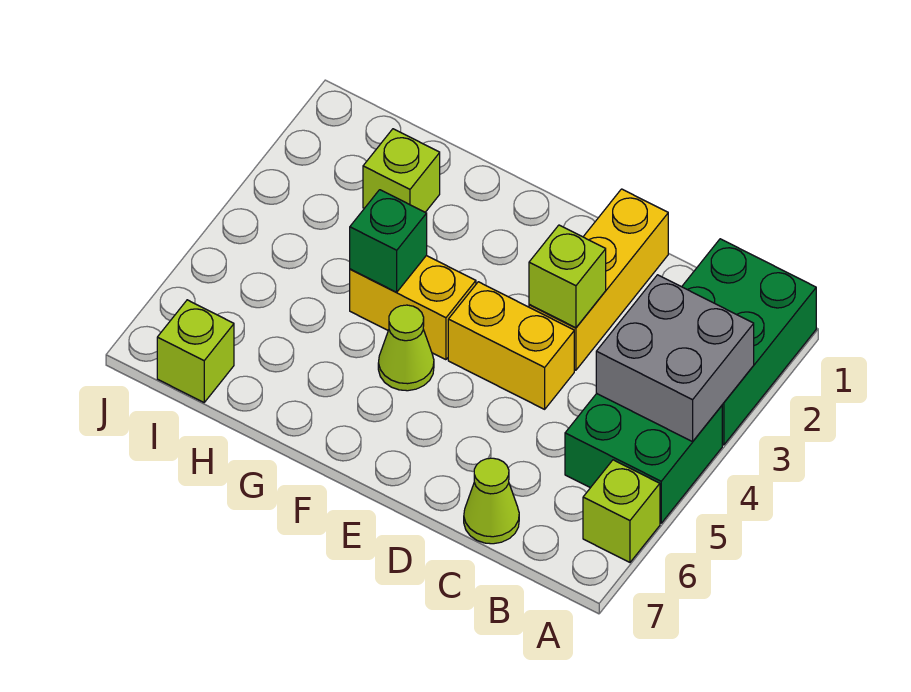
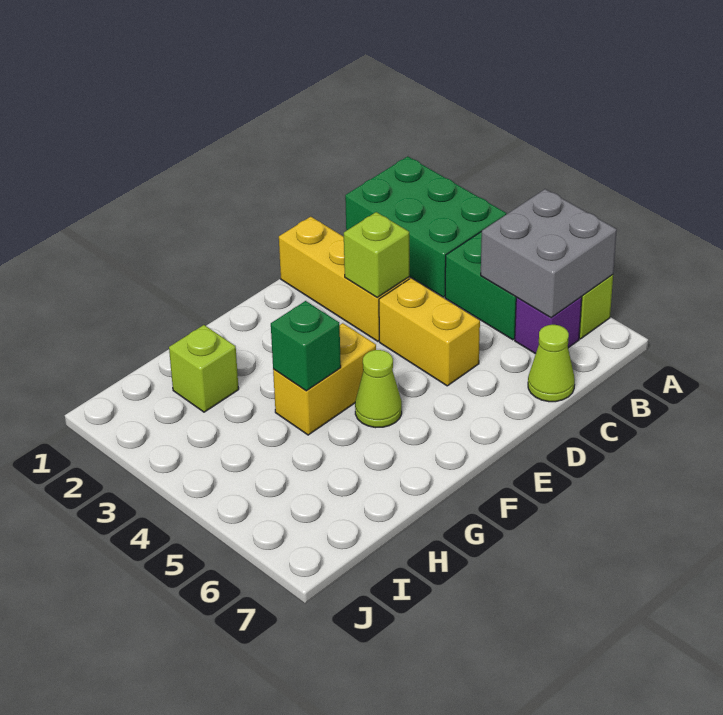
grey brick A3:B4 level 2 -> grey brick A5:B6 level 2
none -> purple brick B6 level 1
yellow brick D4:E4 level 1 -> yellow brick D4:D5 level 1
lime brick I7 level 1 -> none

